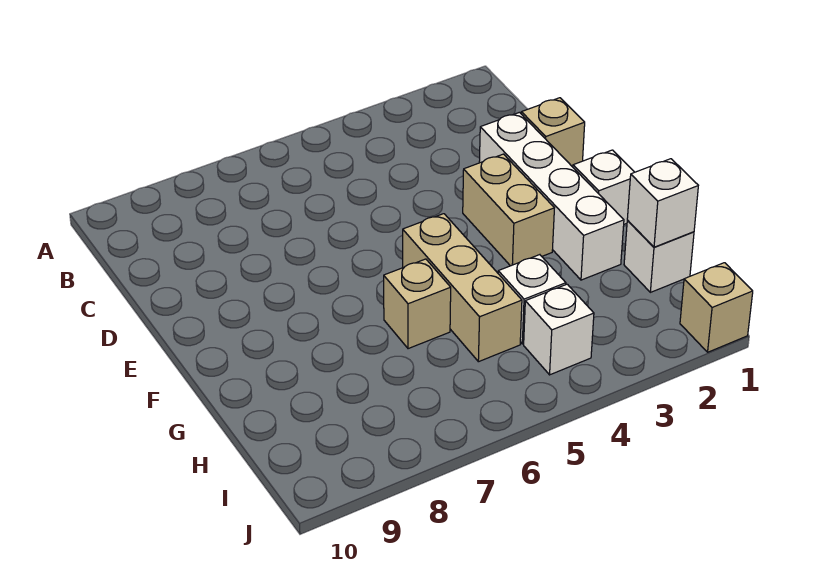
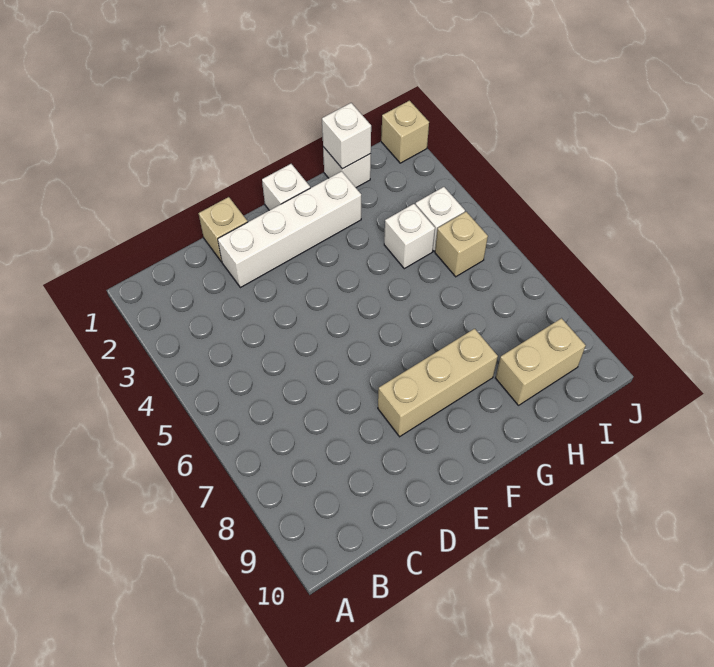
tan brick E3:F3 level 1 -> tan brick H9:I9 level 1
tan brick F5:H5 level 1 -> tan brick E8:G8 level 1
tan brick G6 level 1 -> tan brick I5 level 1

